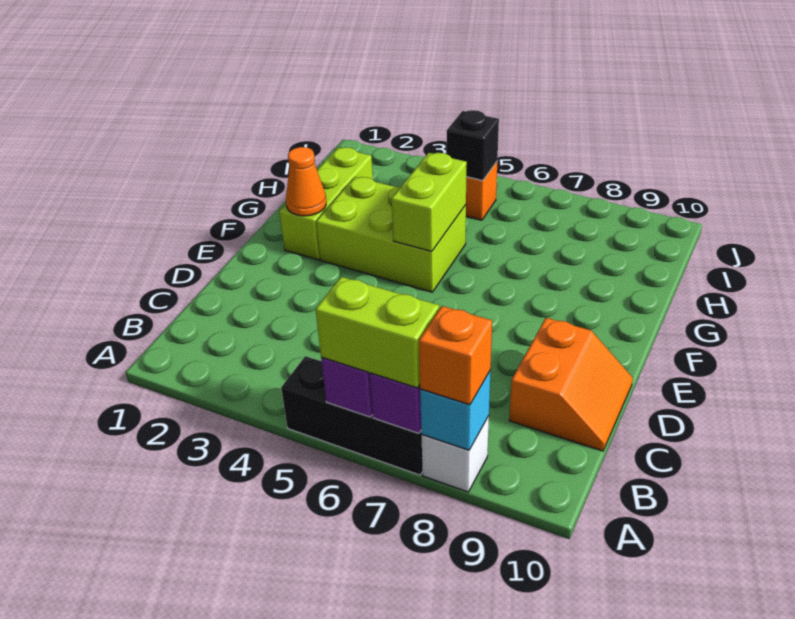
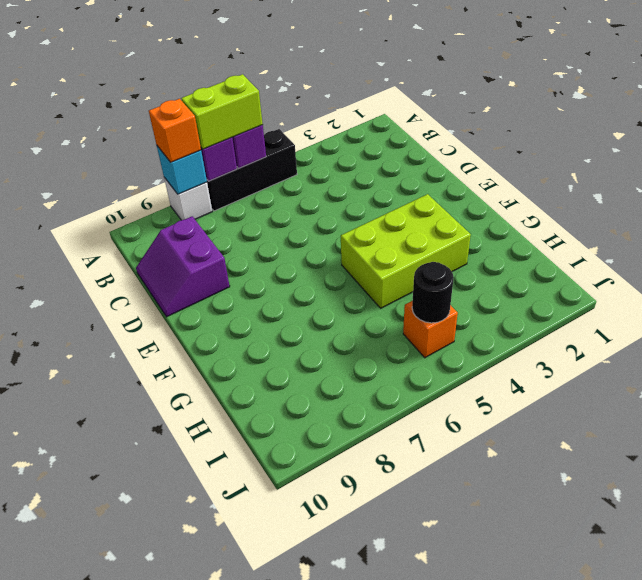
orange slope C9:D10 level 1 top 9 -> purple slope C9:D10 level 1 top 9
lime brick F2:H2 level 1 -> none
orange cone F2 level 2 -> none
lime brick F5:G5 level 2 -> none
black brick I5 level 2 -> black round brick I5 level 2

